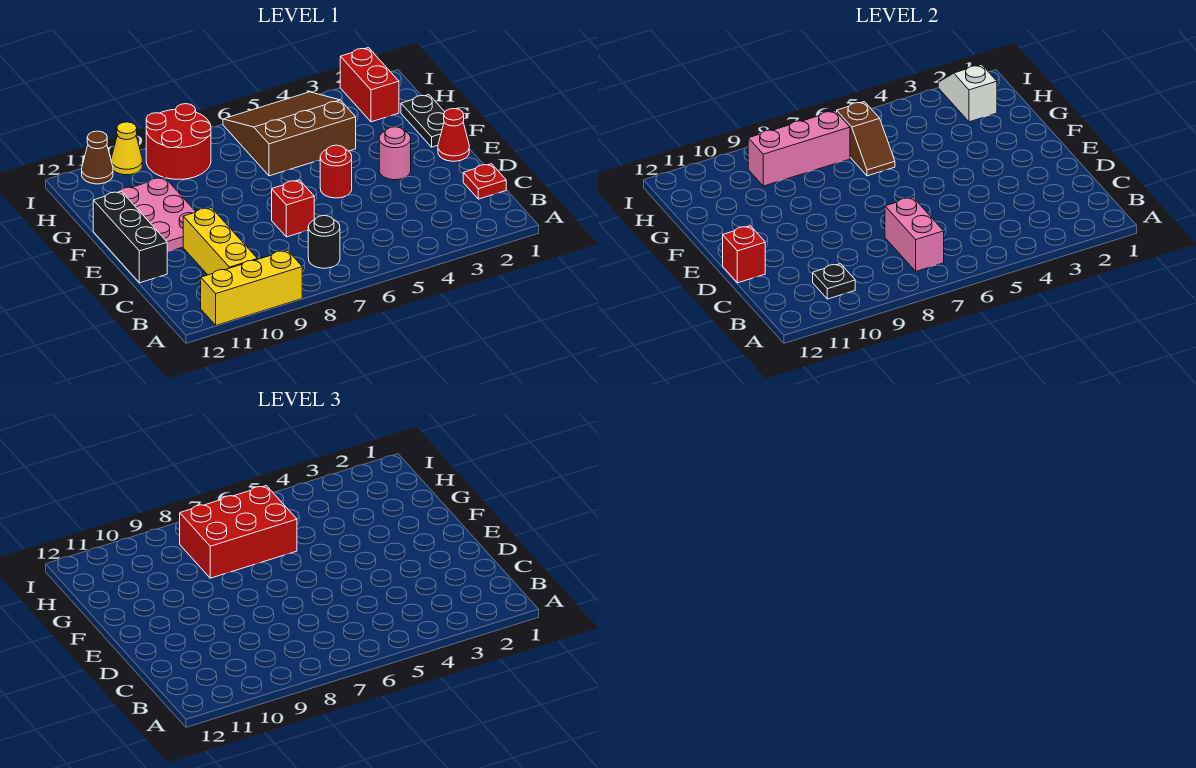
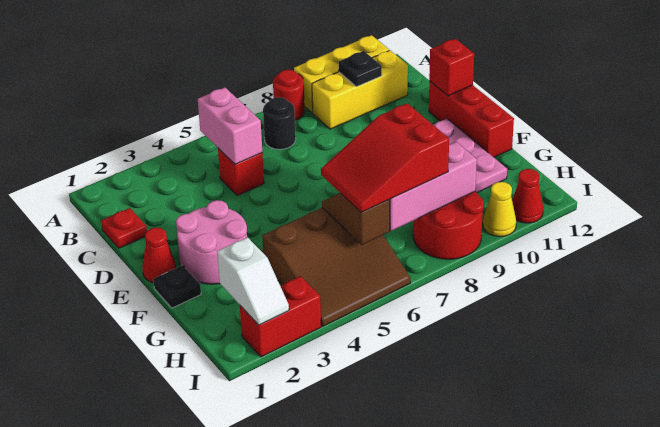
pink brick B7:C7 level 2 -> pink brick B5:C5 level 2
yellow brick B10:D10 level 1 -> yellow brick B9:B11 level 1
red brick D7 level 1 -> red brick C5 level 1
black brick D12:F12 level 1 -> red brick D12:F12 level 1
pink round brick E3 level 1 -> pink round brick E2:F3 level 1
red round brick E5 level 1 -> red round brick A8 level 1
black plate F1:G1 level 1 -> black plate F1 level 1
red brick G6:H8 level 3 -> red slope G6:H8 level 3 top 8
red brick H2:I2 level 1 -> red brick I2:I3 level 1
brown cone I11 level 1 -> red cone I11 level 1

